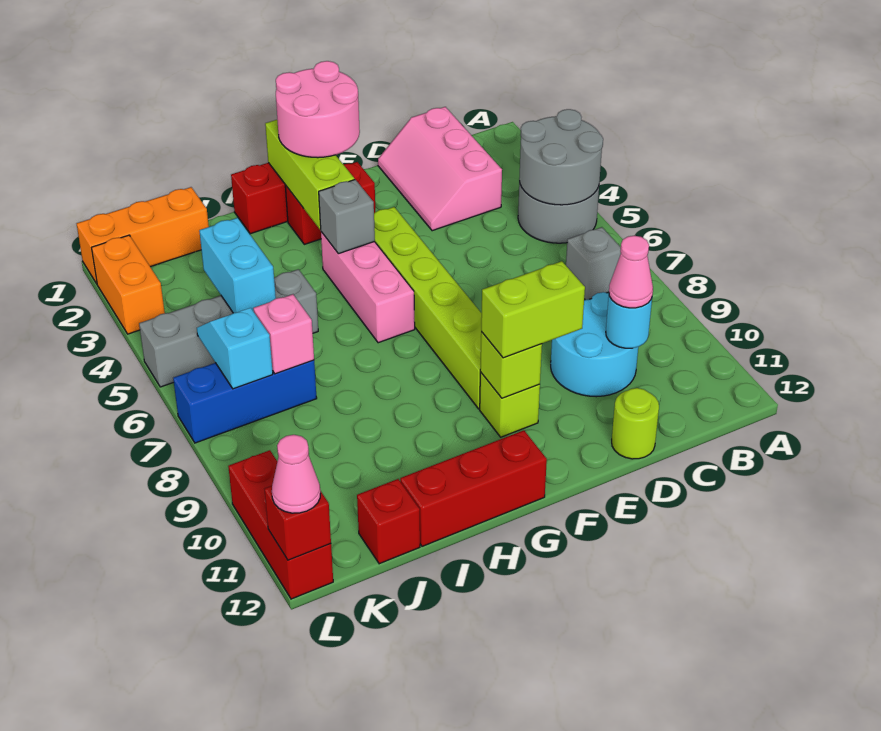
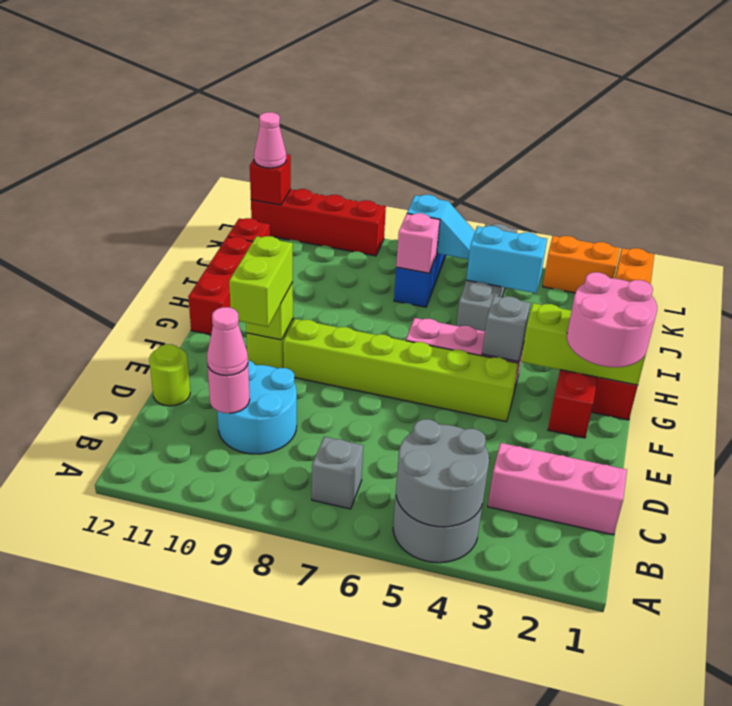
cyan round brick C10 level 2 -> pink round brick C10 level 2
red brick L10:L12 level 1 -> red brick L9:L12 level 1

